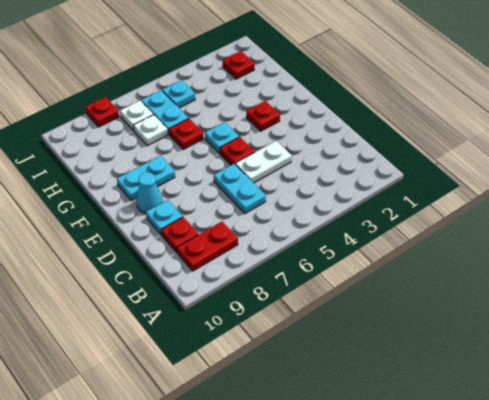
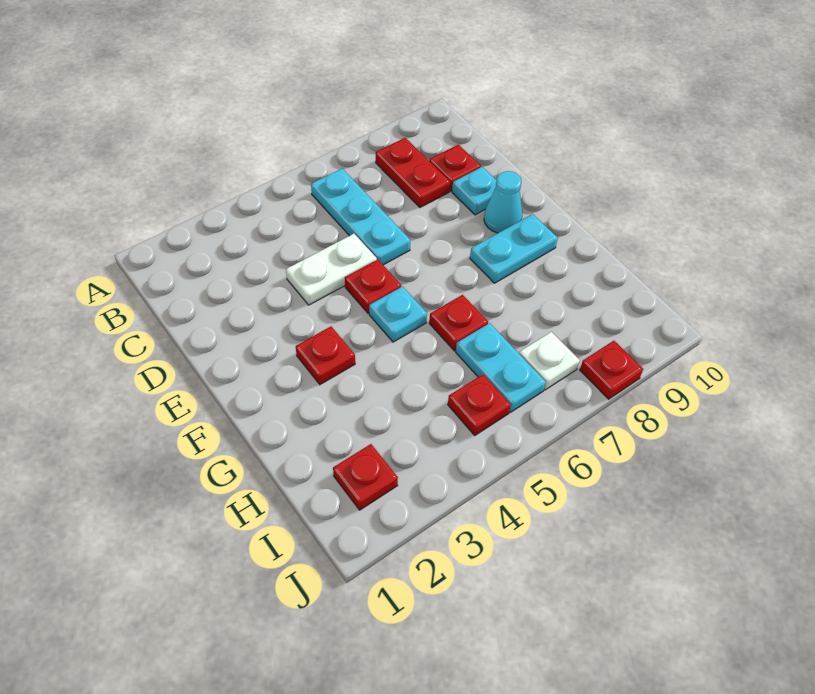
red plate B8:B9 level 1 -> red plate B8:C8 level 1
cyan plate C6:D6 level 1 -> cyan plate B6:D6 level 1
white plate H7 level 1 -> none
cyan plate I5 level 1 -> red plate I5 level 1

